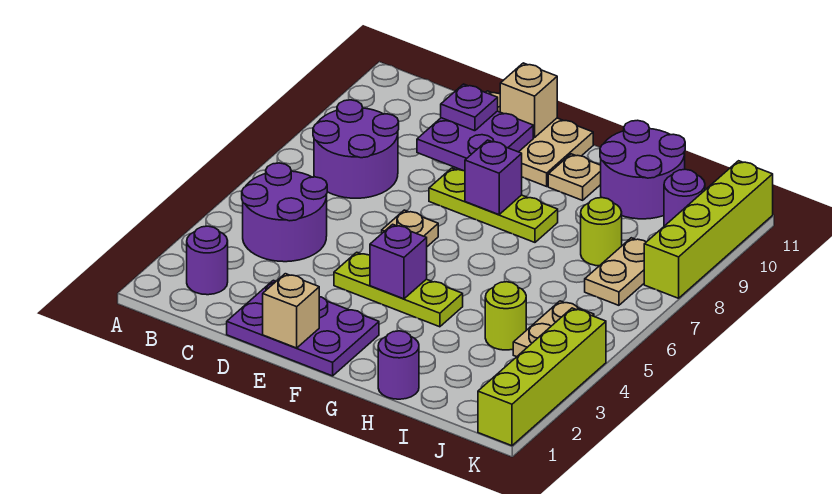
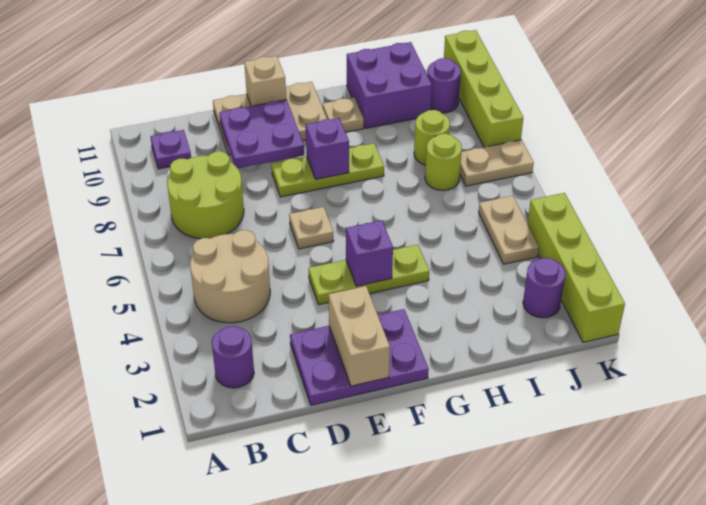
purple round brick B4:C5 level 1 -> tan round brick B4:C5 level 1
purple round brick B7:C8 level 1 -> lime round brick B7:C8 level 1
purple plate D10 level 3 -> purple plate B10 level 1
tan brick E1 level 2 -> tan brick E1:E2 level 2
purple round brick H1 level 1 -> purple round brick J2 level 1
purple round brick H10:I11 level 1 -> purple brick H10:I11 level 1
lime round brick I4 level 1 -> lime round brick I7 level 1
tan plate J7:J8 level 1 -> tan plate J7:K7 level 1

